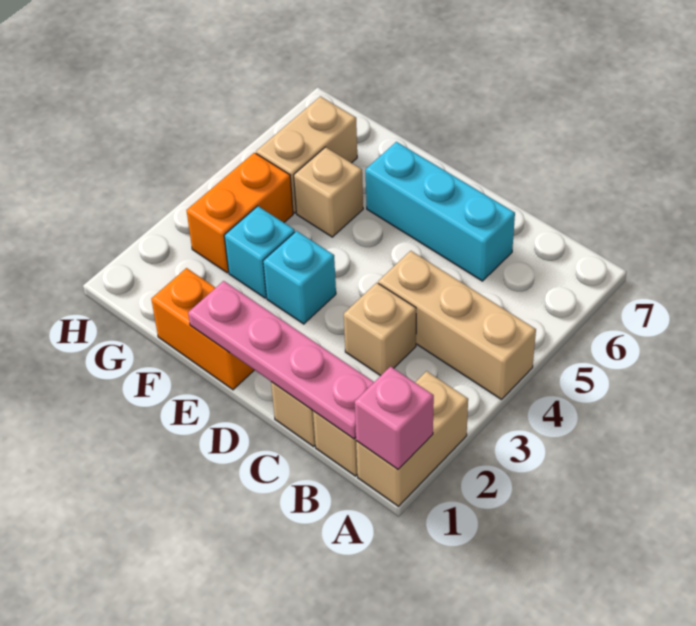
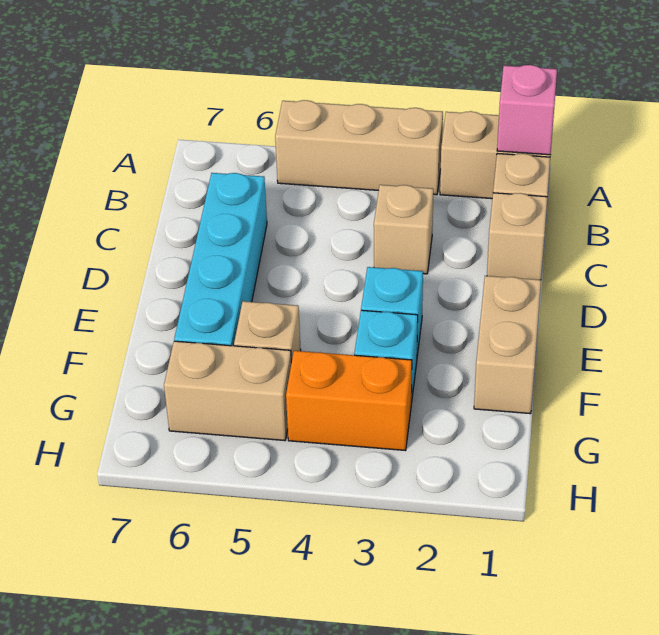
tan brick A4:C4 level 1 -> tan brick A3:A5 level 1
pink plate B1:E1 level 2 -> none
cyan brick C6:E6 level 1 -> cyan brick C6:F6 level 1
orange brick E1:F1 level 1 -> tan brick E1:F1 level 1

